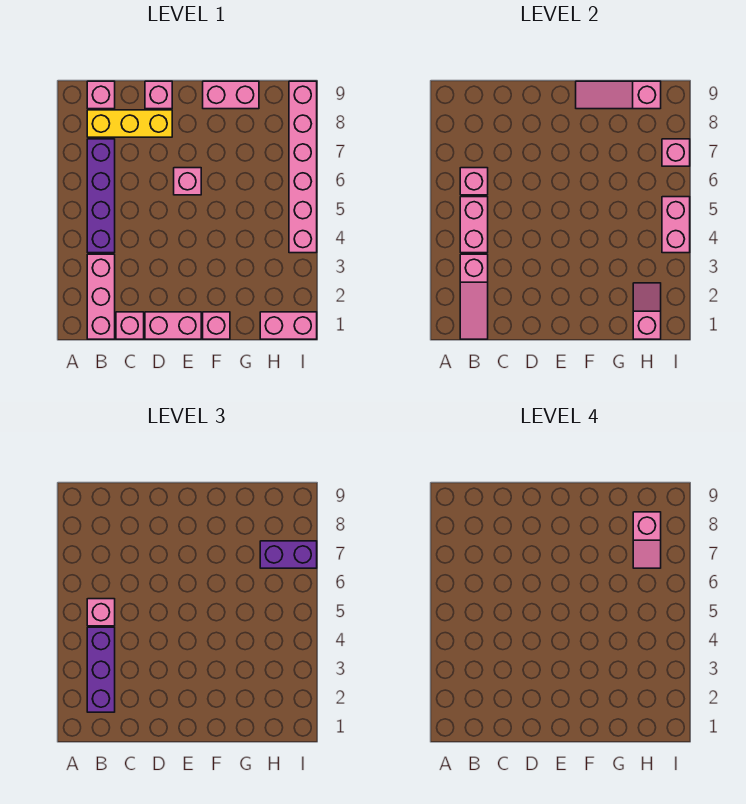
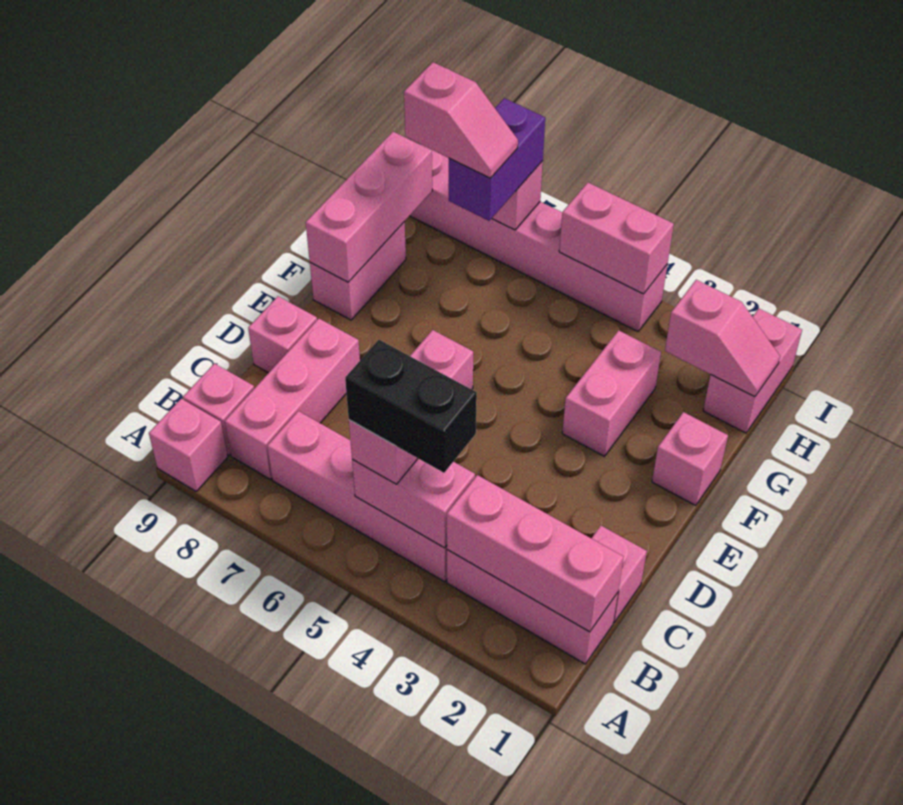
pink slope B1:B3 level 2 top 3 -> pink brick B1:B3 level 2
purple brick B2:B4 level 3 -> none
purple brick B4:B7 level 1 -> pink brick B4:B7 level 1
none -> black brick B4:B5 level 4
pink brick B6 level 2 -> pink brick A9 level 1
yellow brick B8:D8 level 1 -> pink brick B8:D8 level 1
pink brick D1:E1 level 1 -> pink brick F3:G3 level 1
pink slope F9:H9 level 2 top H -> pink brick F9:H9 level 2
pink slope H1:H2 level 2 top 1 -> pink slope H1:H2 level 2 top 2

